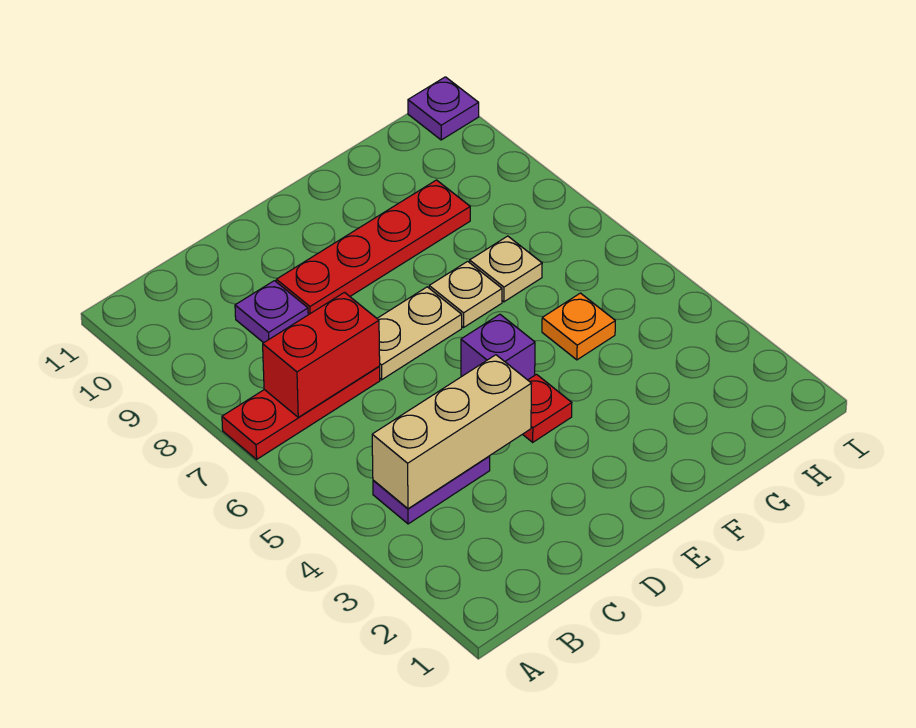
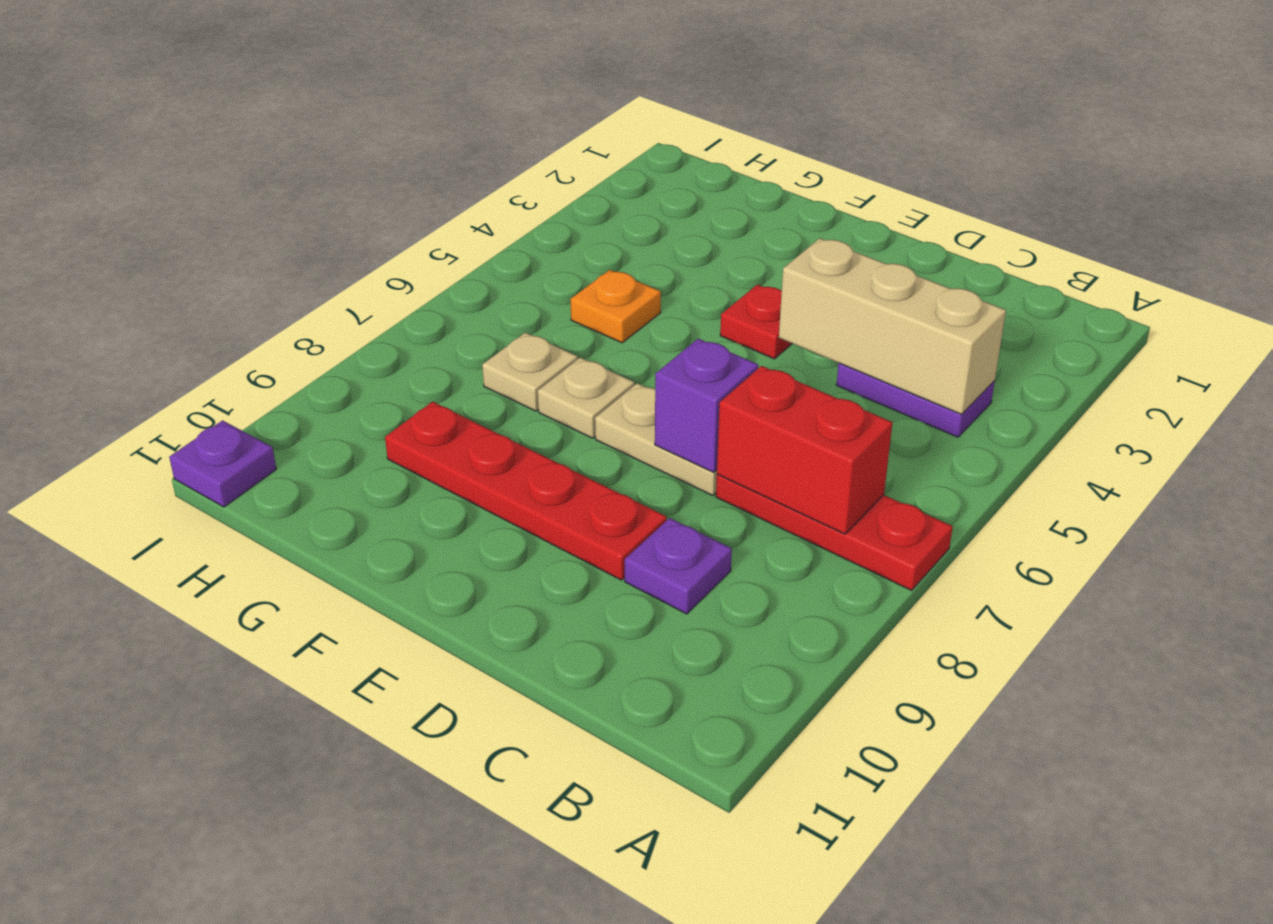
purple brick E5 level 1 -> purple brick D7 level 2

